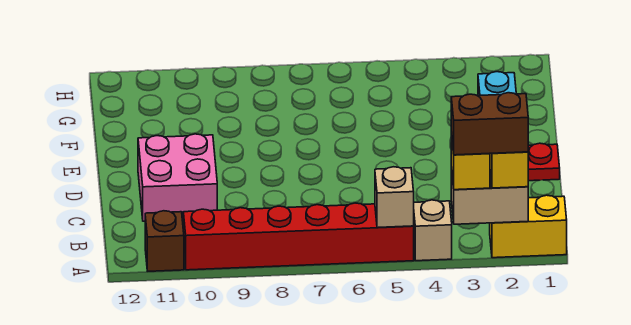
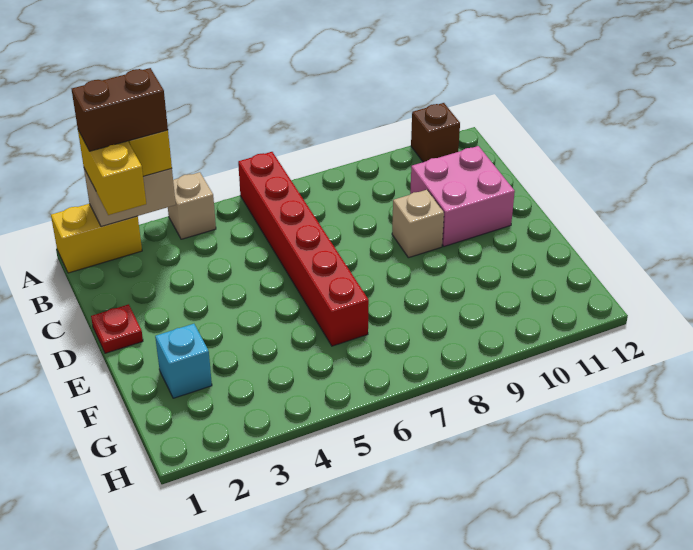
red brick A5:A10 level 1 -> red brick A6:F6 level 1
tan brick A5 level 2 -> tan brick D9 level 1

